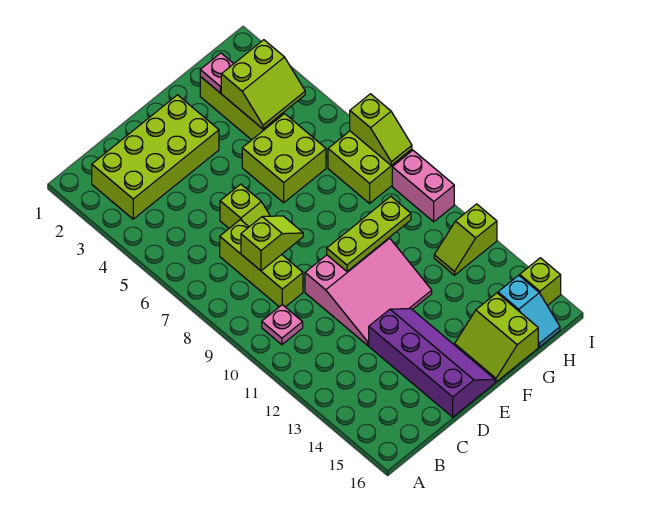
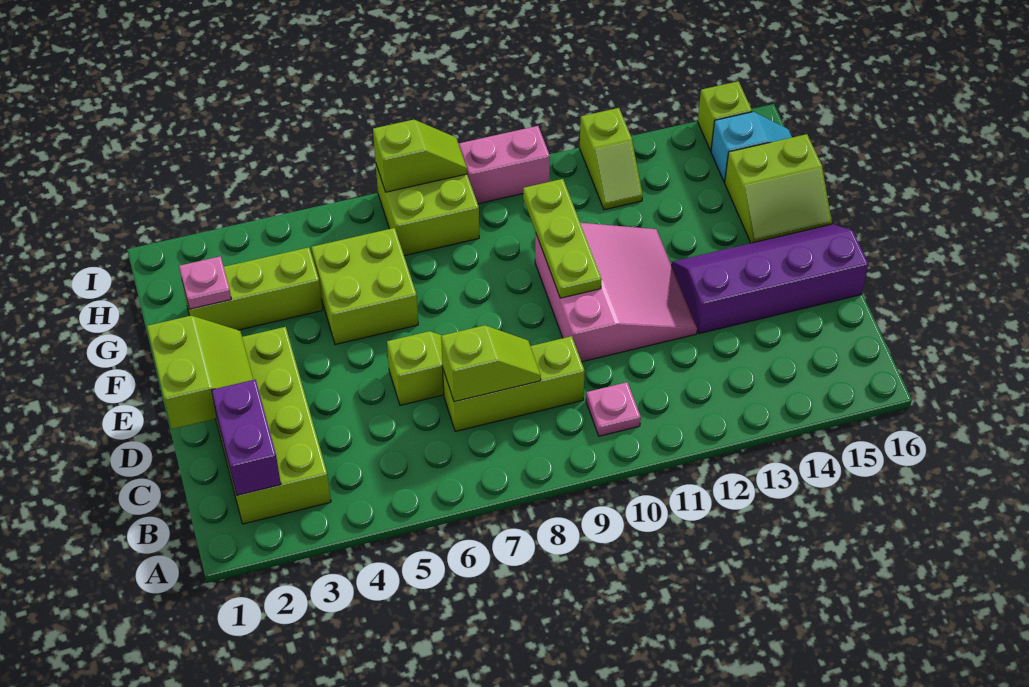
none -> purple brick B2:C2 level 2
lime slope C8:D8 level 2 top C -> lime slope C7:C8 level 2 top 7
lime slope G3:H4 level 2 top 3 -> lime slope D1:E2 level 2 top 1

